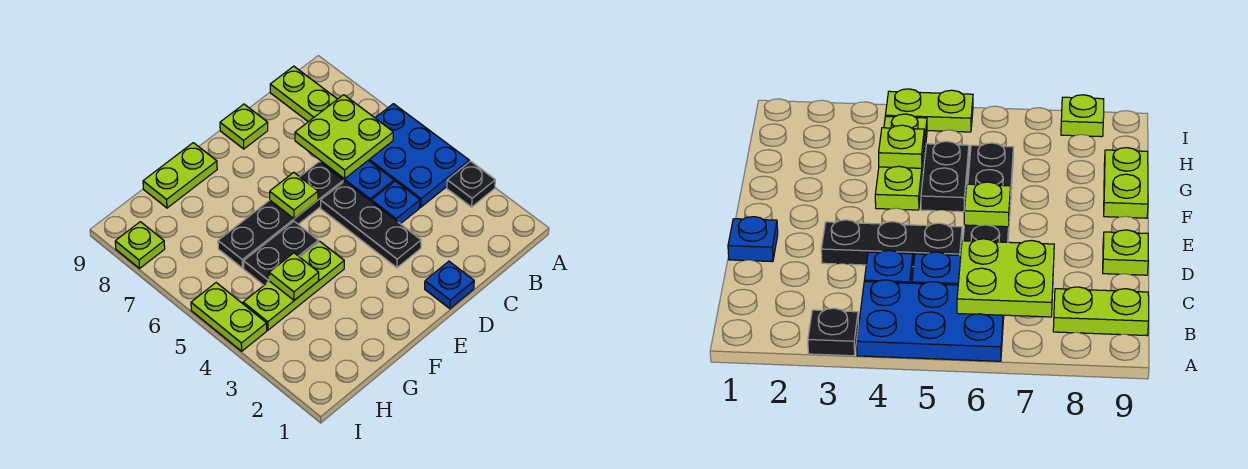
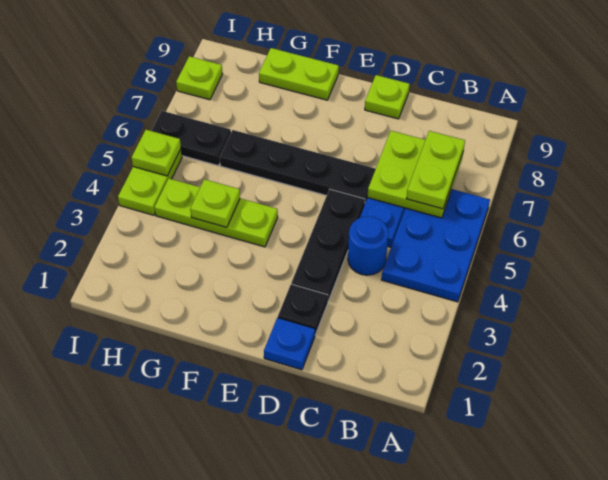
black plate A3 level 1 -> black plate D2 level 1
lime plate B8:B9 level 1 -> lime plate B6:B7 level 3
blue plate C4 level 1 -> blue round brick C4 level 1
lime plate E6 level 2 -> lime plate I5 level 2
black plate F5:G5 level 1 -> black plate H6:I6 level 1

